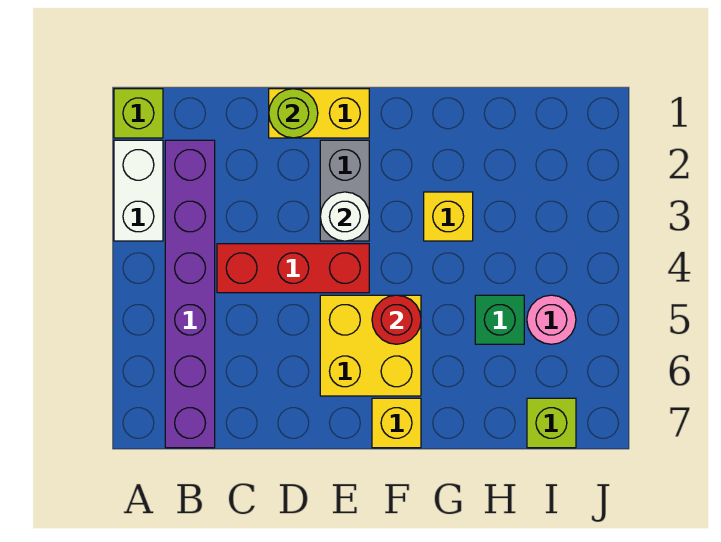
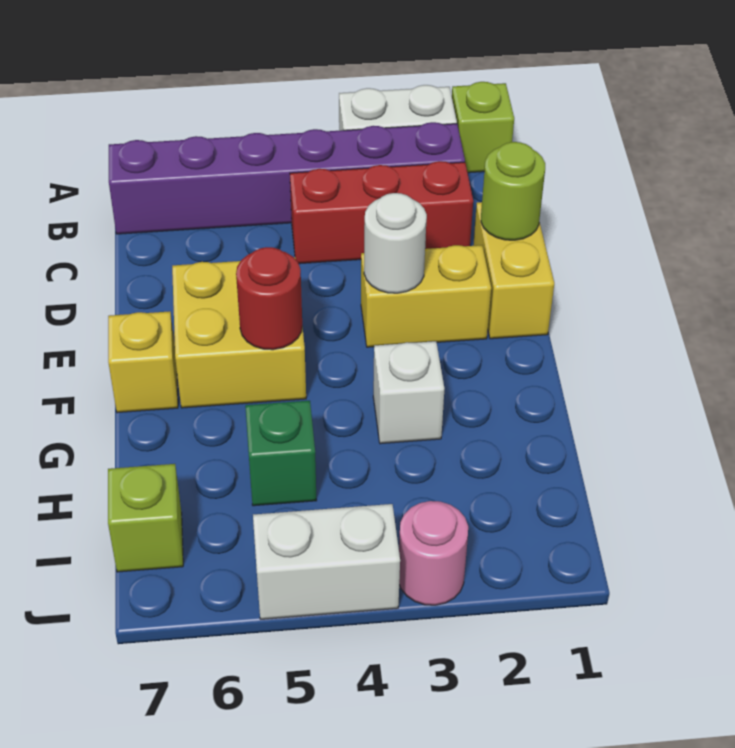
red brick C4:E4 level 1 -> red brick C2:C4 level 1
grey brick E2:E3 level 1 -> yellow brick E2:E3 level 1
yellow brick G3 level 1 -> white brick G3 level 1
pink round brick I5 level 1 -> pink round brick J3 level 1
none -> white brick J4:J5 level 1

